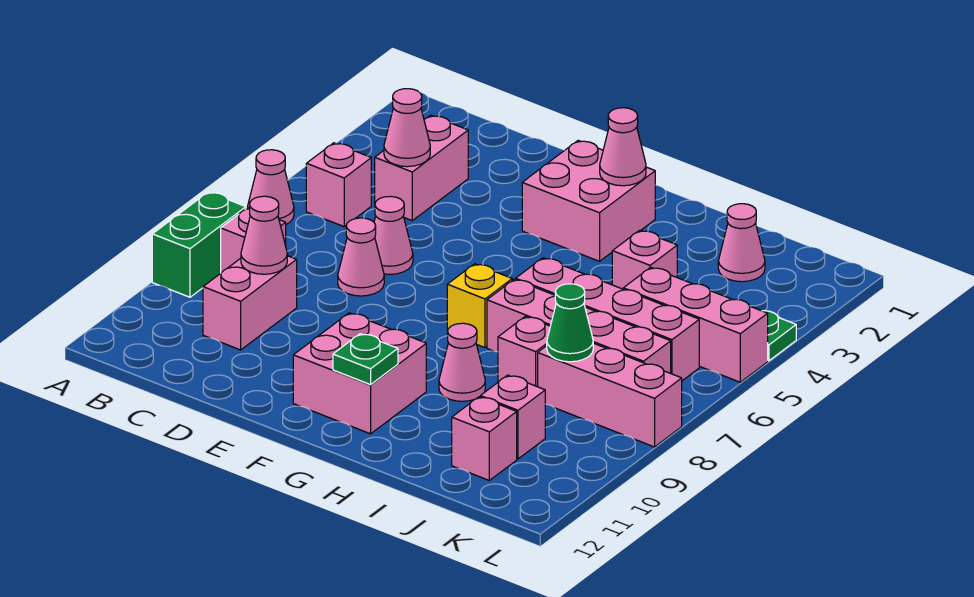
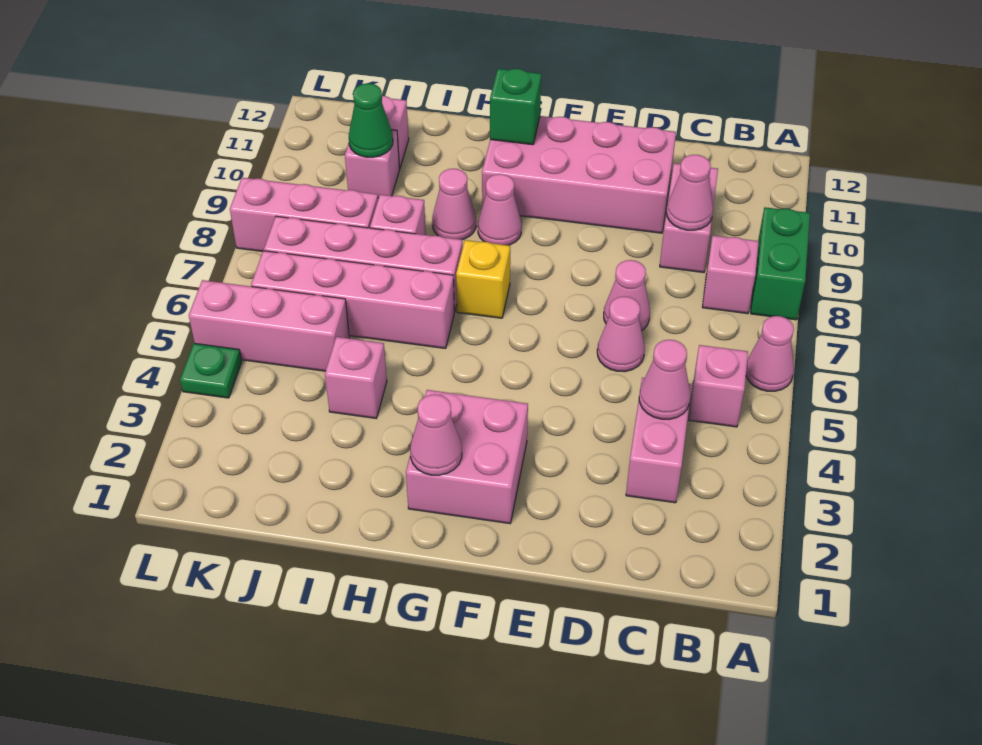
pink brick F10:G11 level 1 -> pink brick D10:G11 level 1
green plate G11 level 2 -> green brick G11 level 2
pink cone J2 level 1 -> pink cone G9 level 1
green cone J8 level 2 -> green cone J10 level 2

